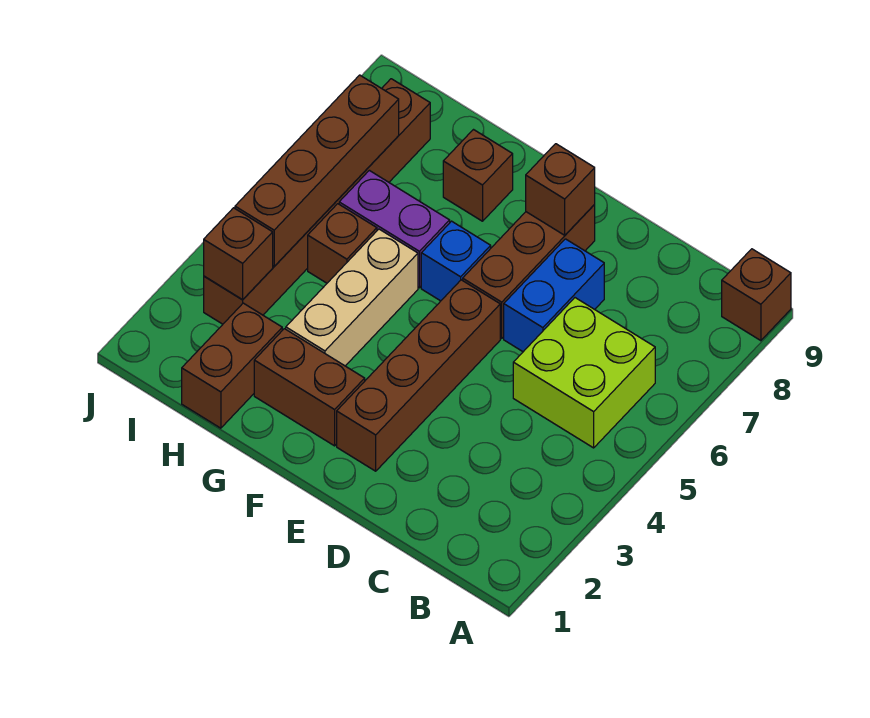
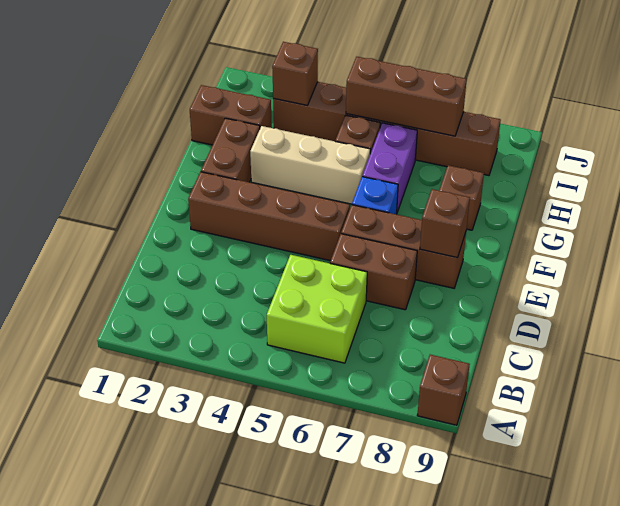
blue brick D6:D7 level 1 -> brown brick D6:D7 level 1
brown brick I4:I7 level 2 -> brown brick I5:I7 level 2

